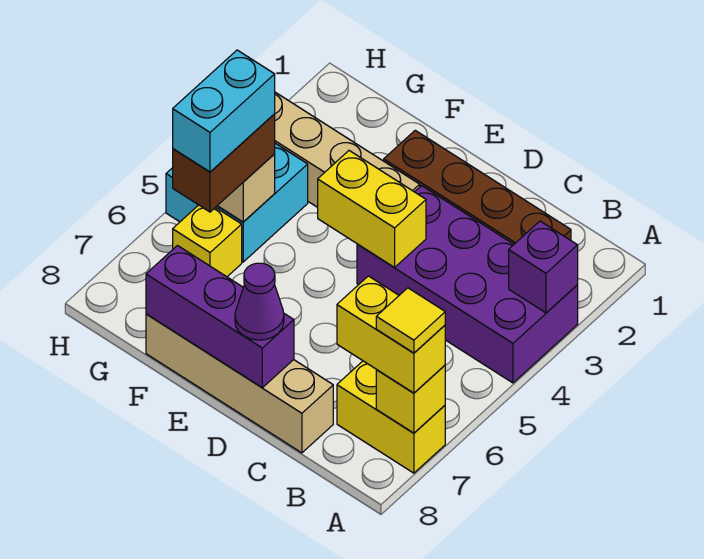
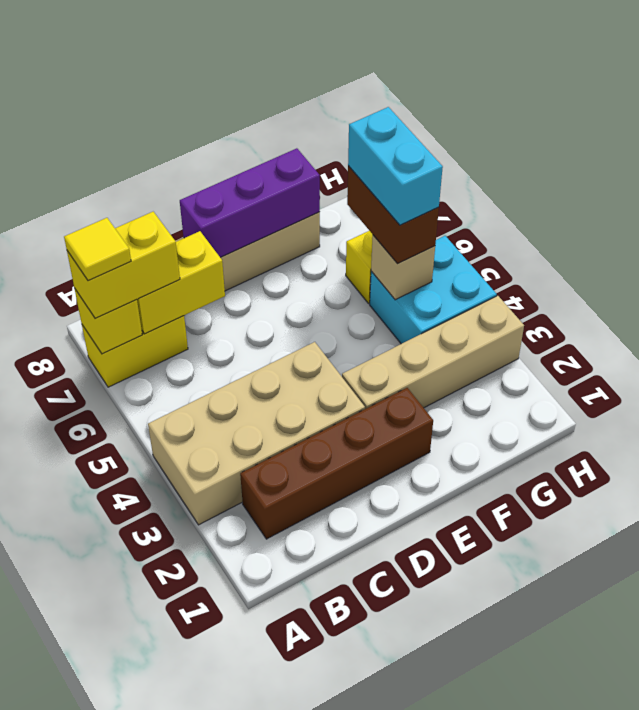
purple brick A3:D4 level 1 -> tan brick A3:D4 level 1
purple brick A3 level 2 -> none
yellow brick D4:E4 level 2 -> yellow brick B7:C7 level 2
purple cone D8 level 3 -> none

